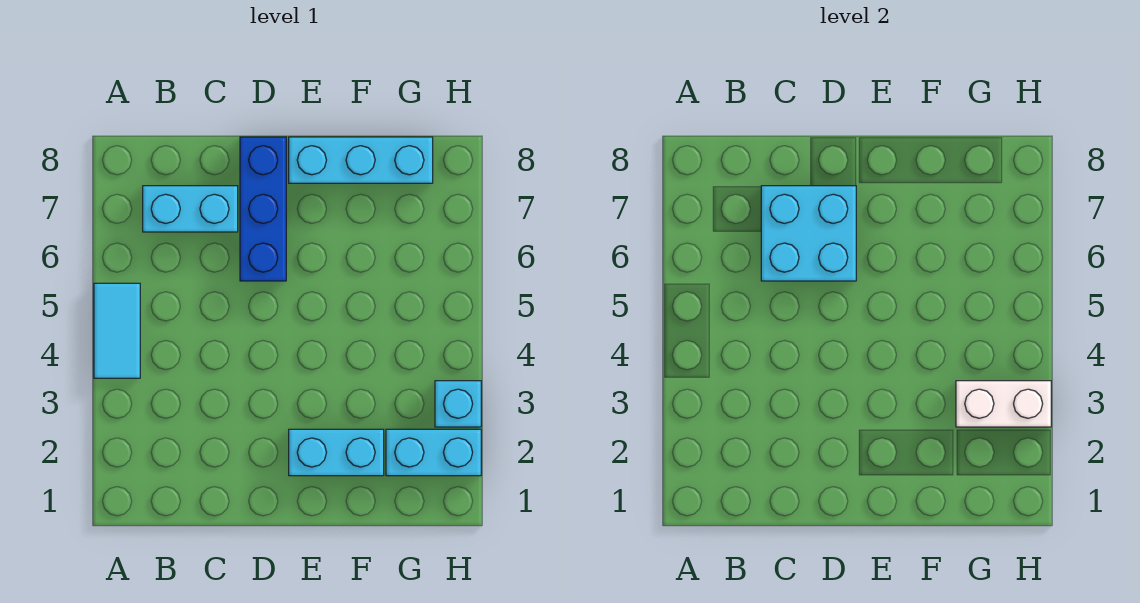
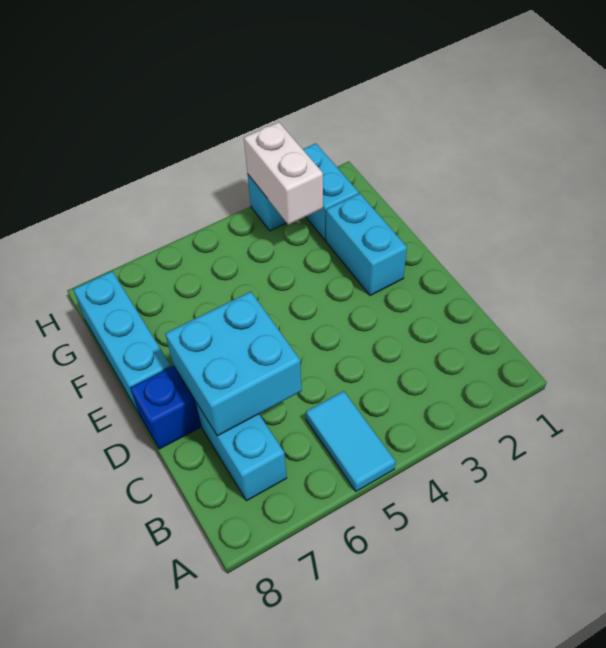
cyan tile A4:A5 level 1 -> cyan tile A5:B5 level 1

